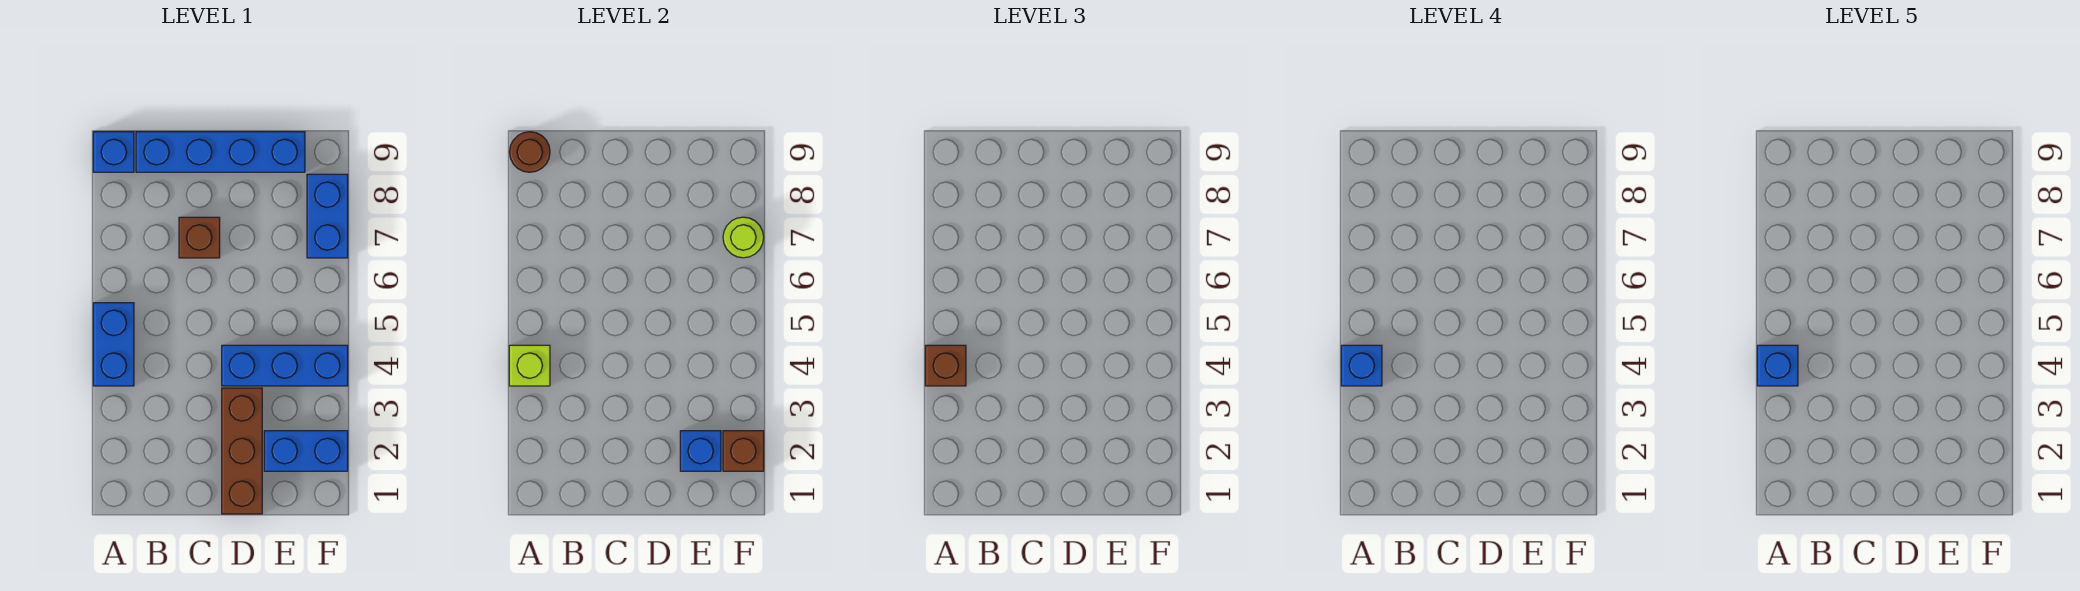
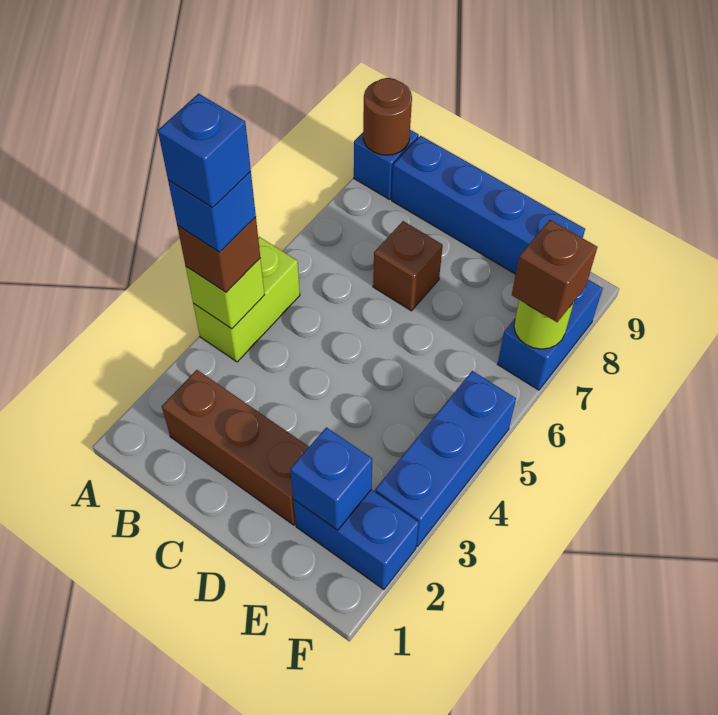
blue brick A4:A5 level 1 -> lime brick A4:A5 level 1
brown brick D1:D3 level 1 -> brown brick B2:D2 level 1
blue brick D4:F4 level 1 -> blue brick F3:F5 level 1
brown brick F2 level 2 -> brown brick F7 level 3

